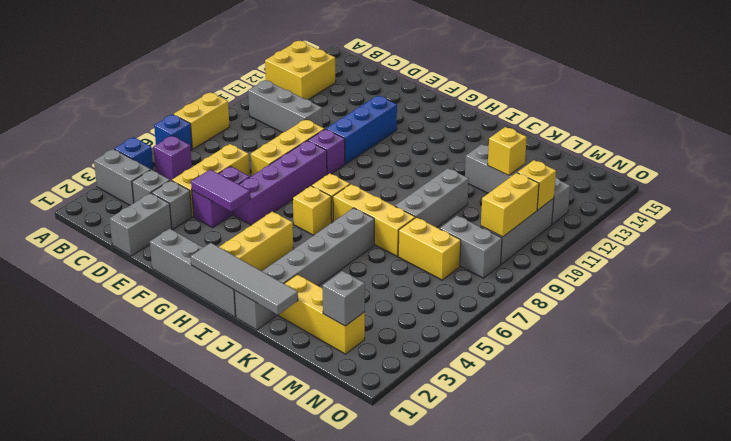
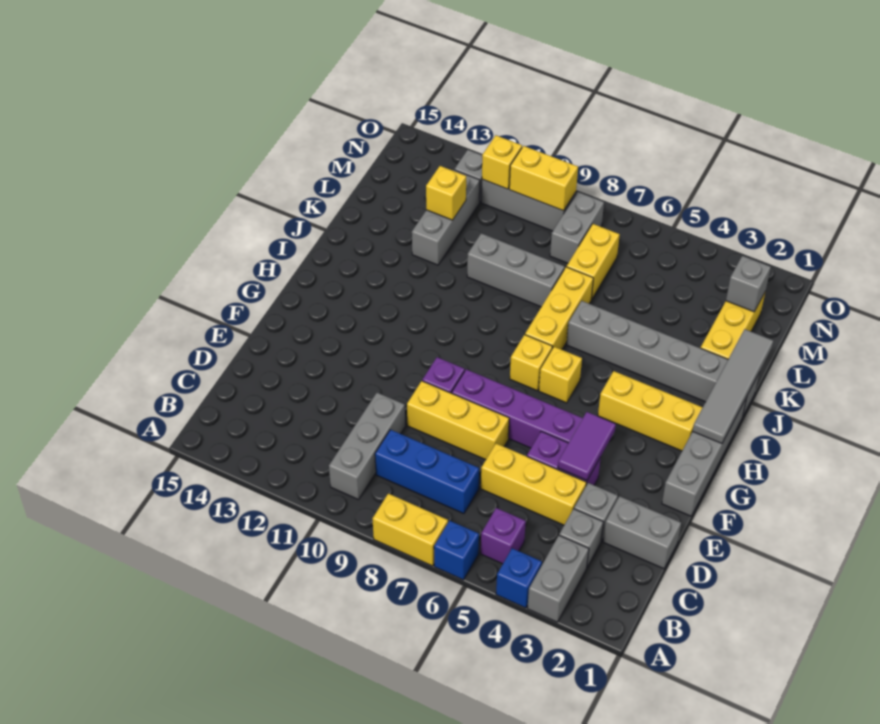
yellow brick A12:B13 level 1 -> none
blue brick F10:F12 level 1 -> blue brick C7:C9 level 1

